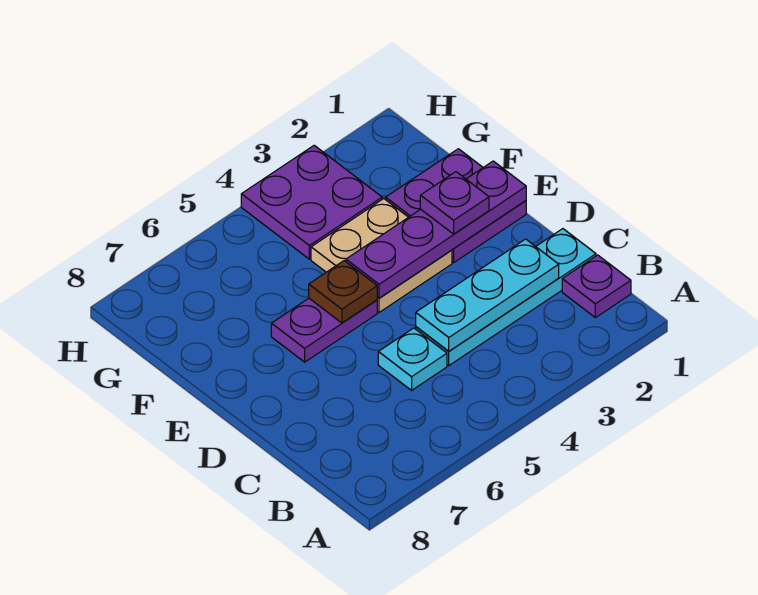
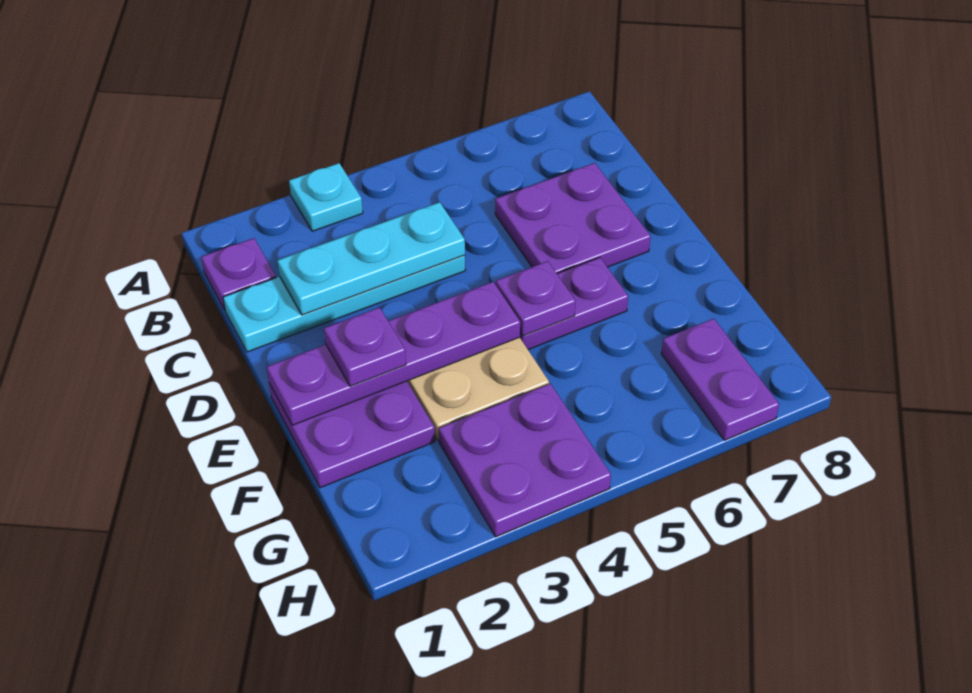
cyan plate C5 level 1 -> cyan plate A3 level 1
none -> purple plate C6:D7 level 1
brown plate E5 level 2 -> purple plate E5 level 2
none -> purple plate G7:H7 level 1

